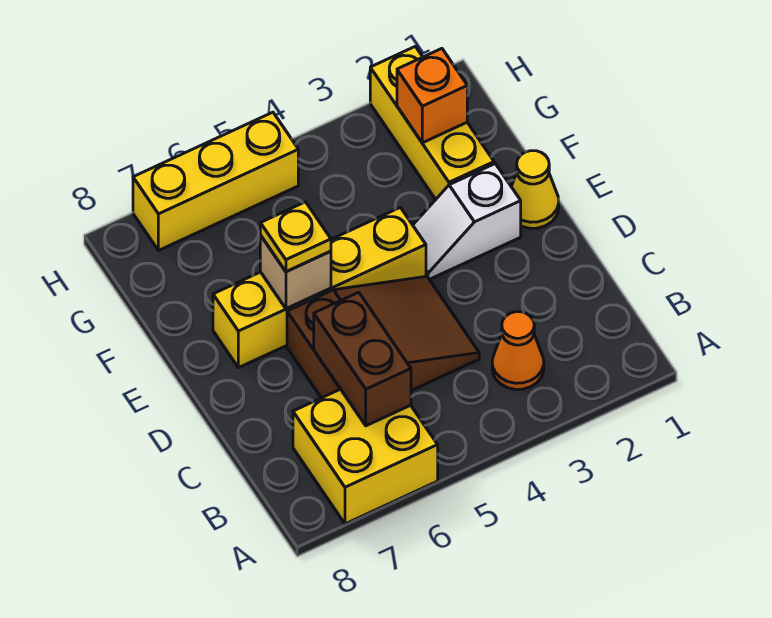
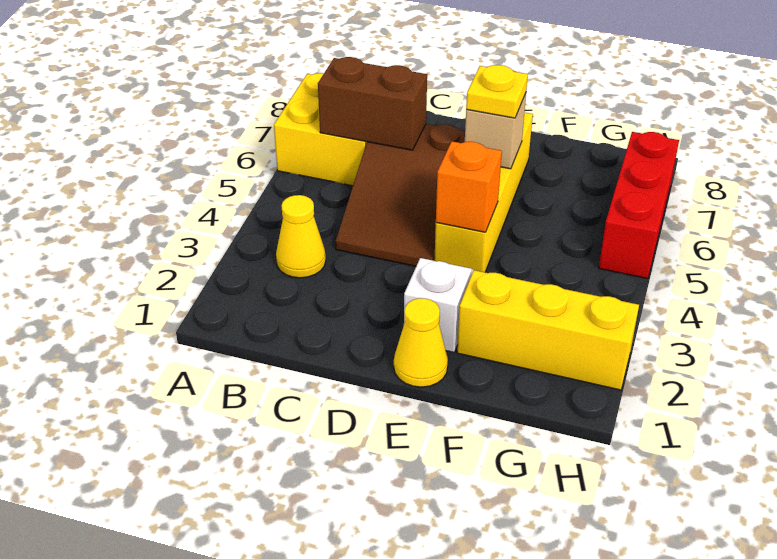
orange cone B3 level 1 -> yellow cone B3 level 1
orange brick G2 level 2 -> orange brick E4 level 2
yellow brick H5:H7 level 1 -> red brick H5:H7 level 1

